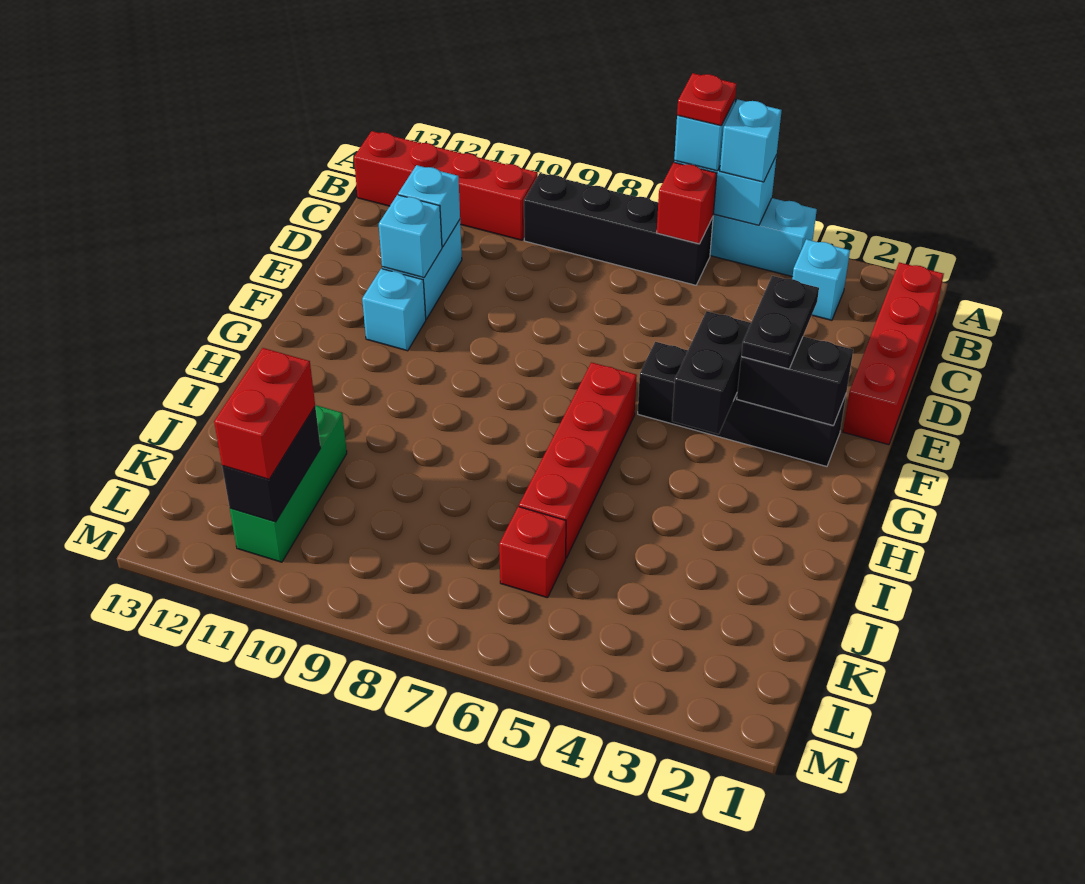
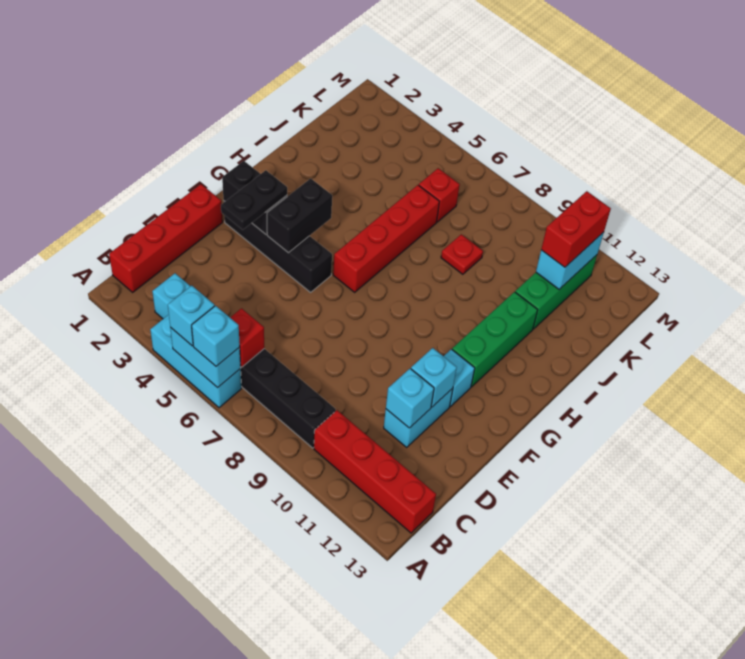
red plate A6 level 4 -> red plate J8 level 1
none -> green brick G11:I11 level 1
black brick K11:L11 level 2 -> cyan brick K11:L11 level 2

